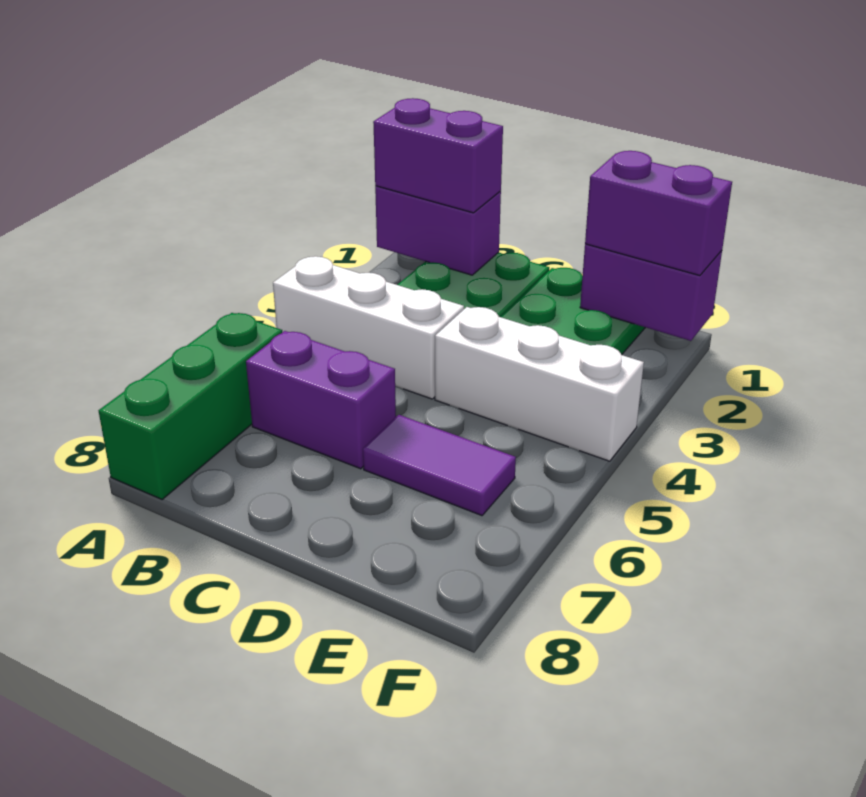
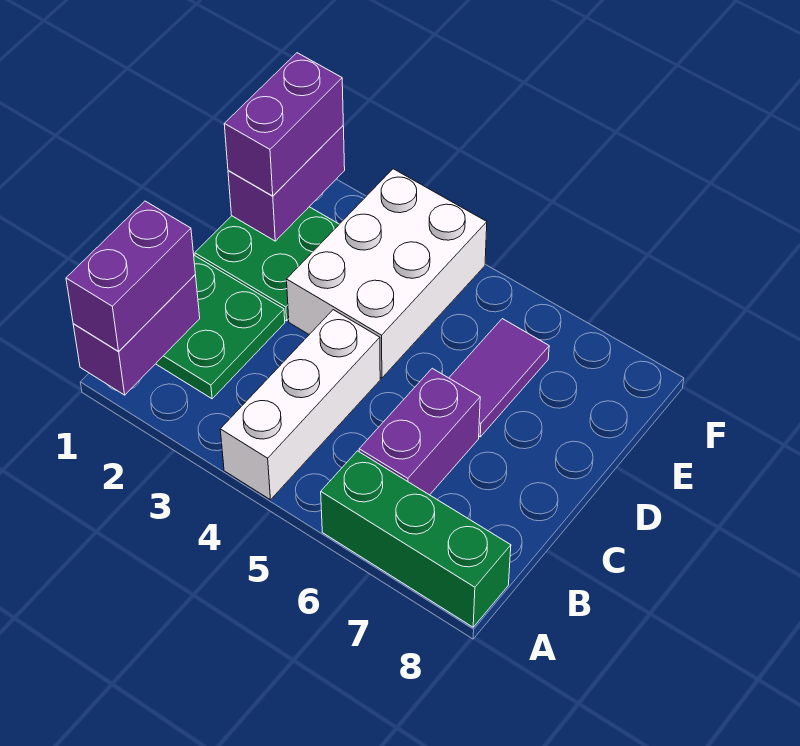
white brick D4:F4 level 1 -> white brick D3:F4 level 1

